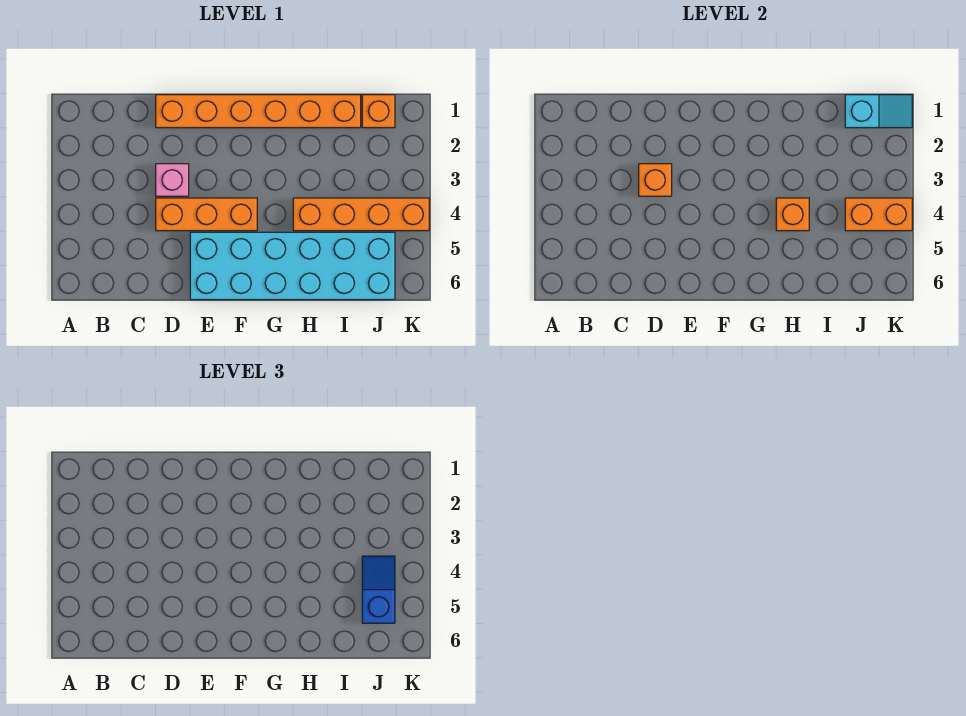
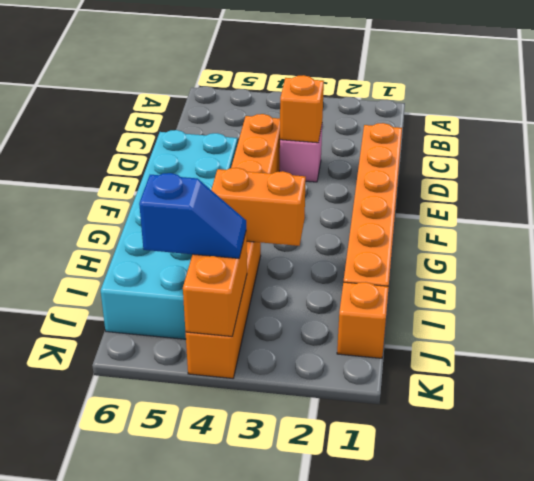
orange brick H4 level 2 -> orange brick H3:H4 level 2
cyan slope J1:K1 level 2 top J -> none

